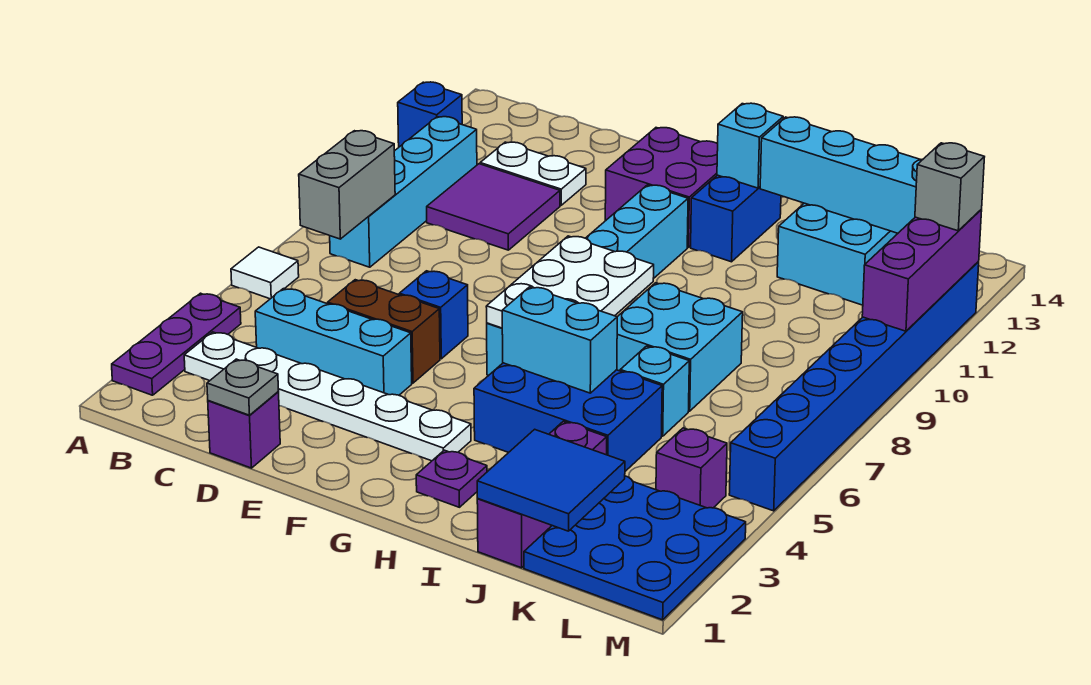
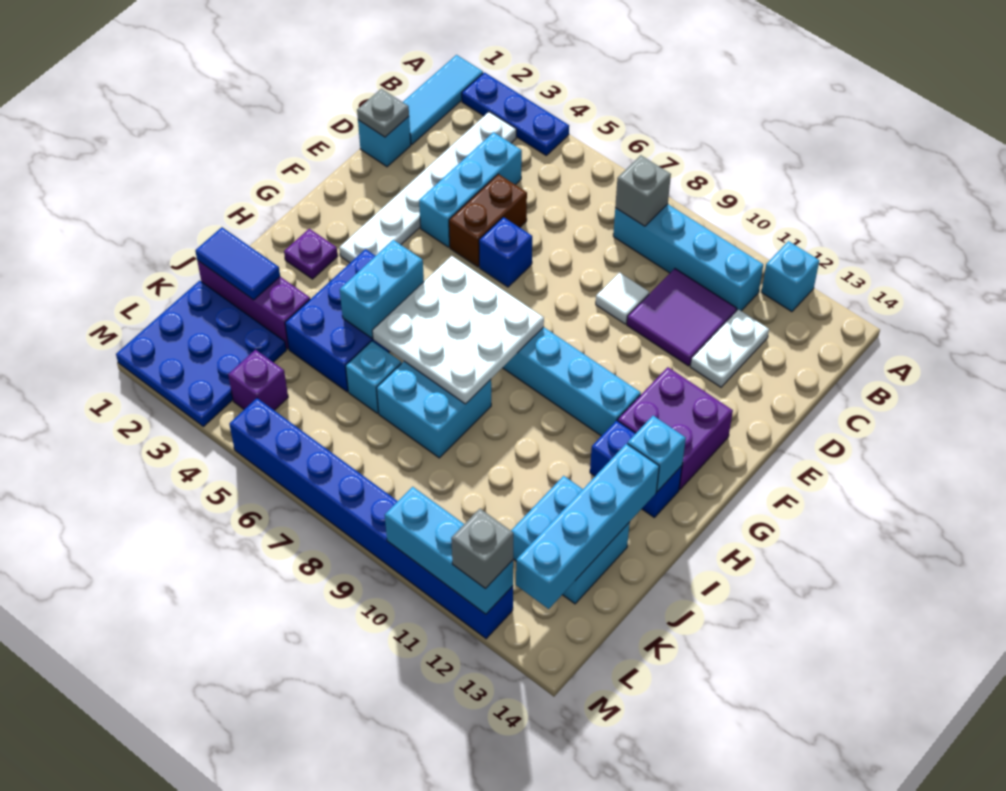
none -> cyan tile A1:C1 level 1
purple plate A2:A4 level 1 -> blue plate A2:A4 level 1
white tile A6 level 1 -> white tile D9 level 1
blue brick A12 level 1 -> cyan brick A12 level 1
grey brick B7:B8 level 2 -> grey brick B8 level 2
purple brick D1 level 1 -> cyan brick D1 level 1
white plate G6:H8 level 2 -> white plate G6:I8 level 2
blue tile J1:K2 level 2 -> blue tile J1:J2 level 2
purple brick M10:M12 level 2 -> cyan brick M10:M12 level 2

